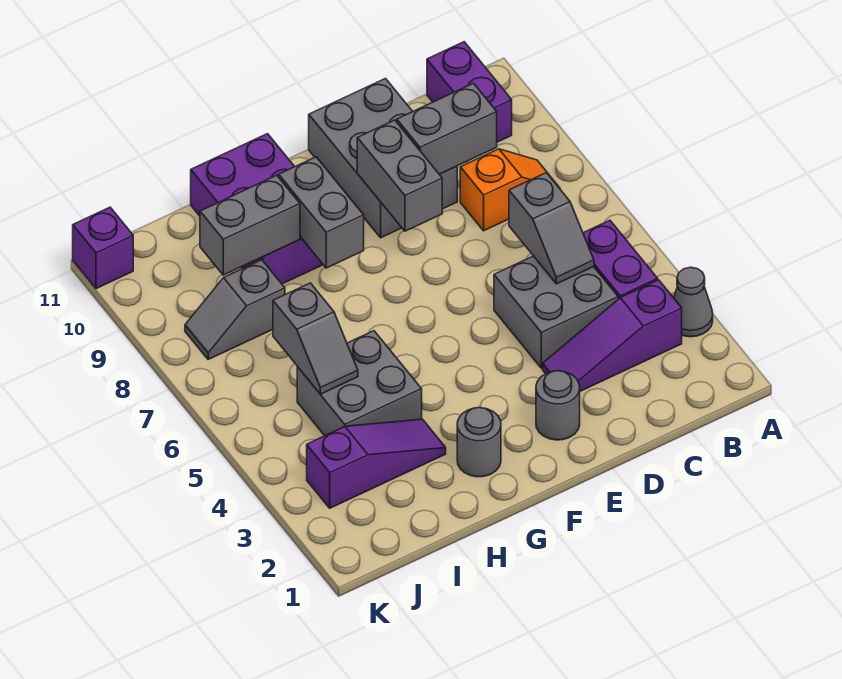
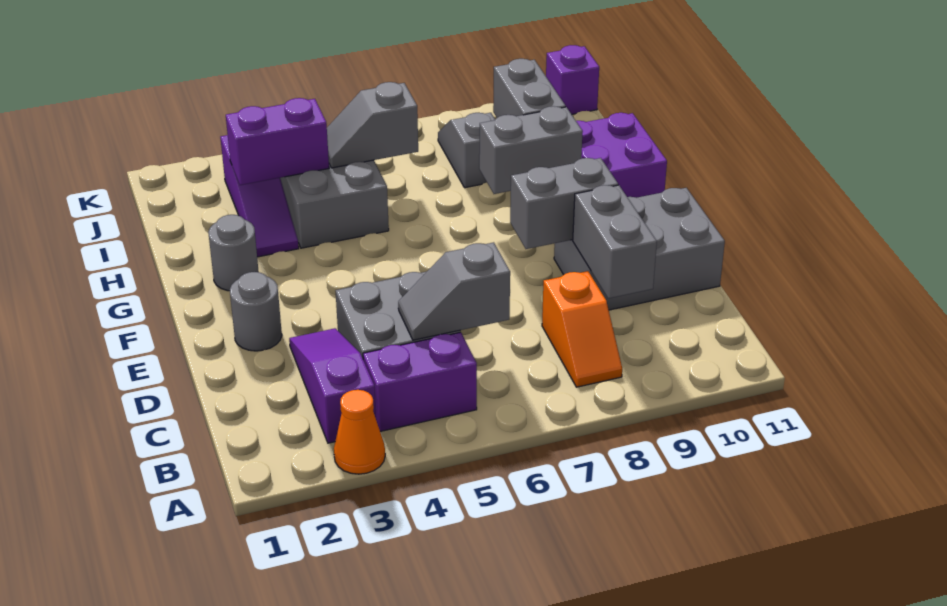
grey cone A3 level 1 -> orange cone A3 level 1
purple brick B10:B11 level 1 -> purple brick I3:I4 level 2

